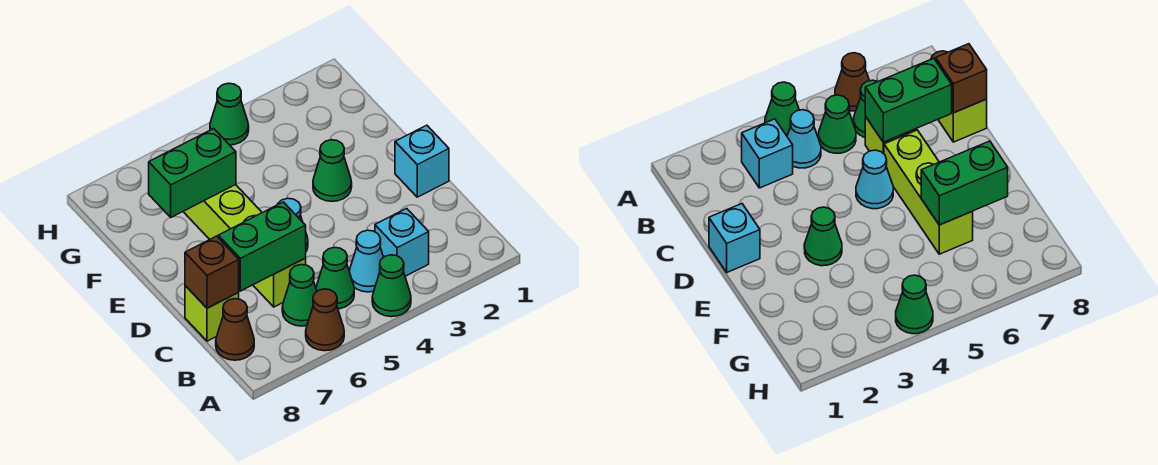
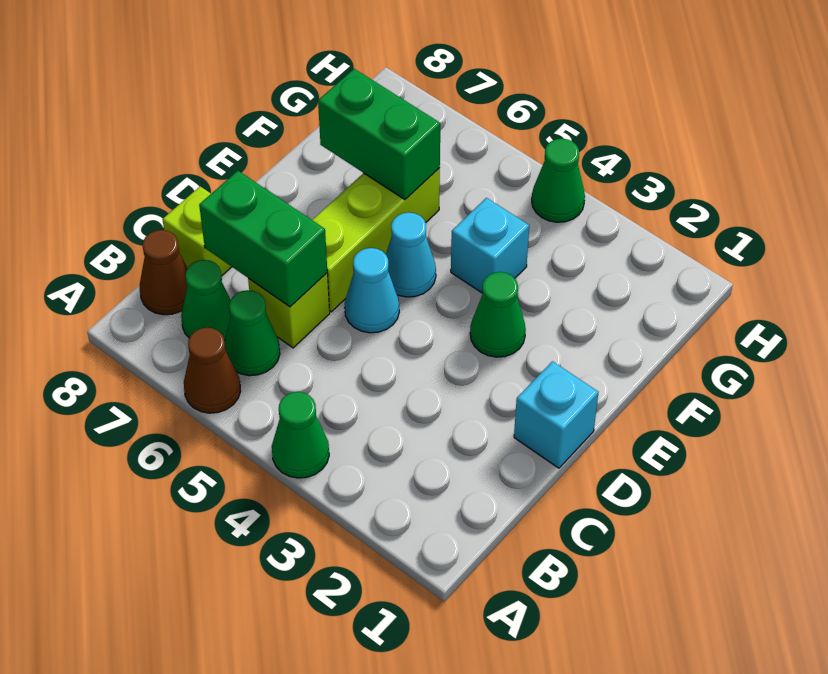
cyan brick B3 level 1 -> cyan brick F4 level 1
cyan cone B4 level 1 -> cyan cone E5 level 1
green cone B5 level 1 -> green cone B7 level 1
brown brick C8 level 2 -> none

